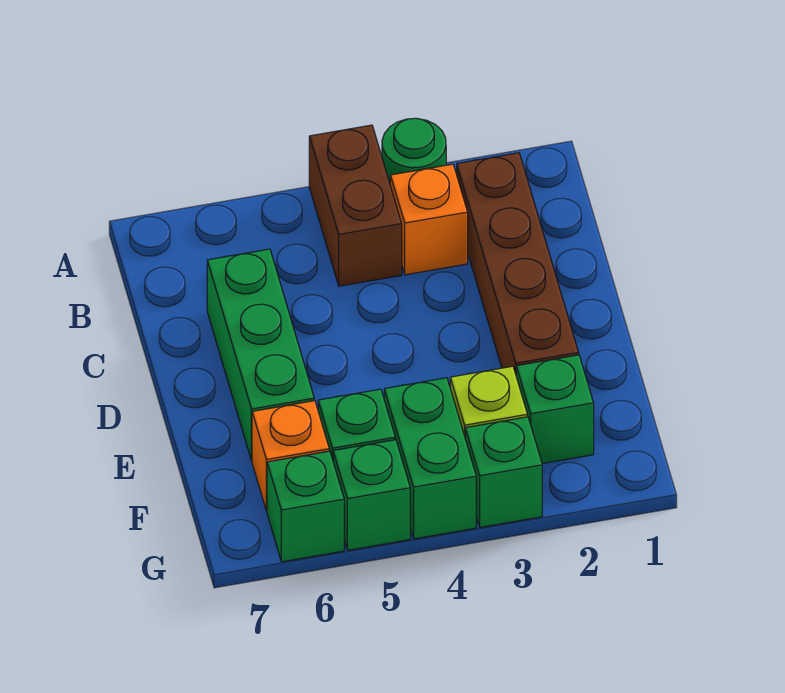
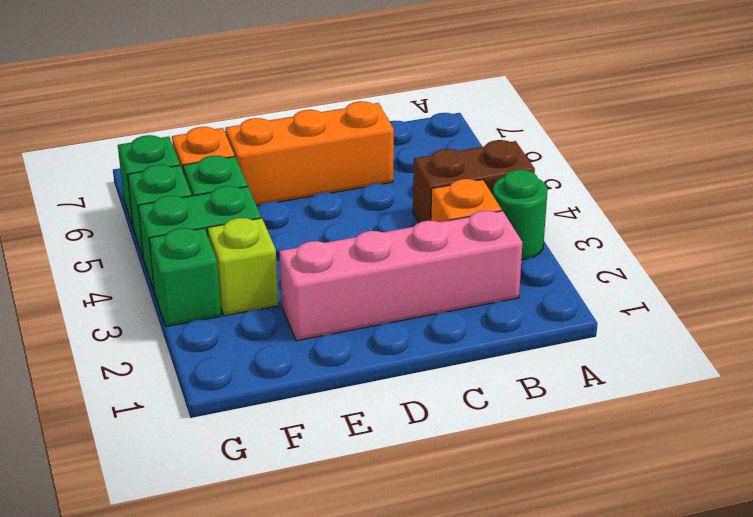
brown brick B2:E2 level 1 -> pink brick B2:E2 level 1
green brick C6:E6 level 1 -> orange brick C6:E6 level 1
green brick F2 level 1 -> none

